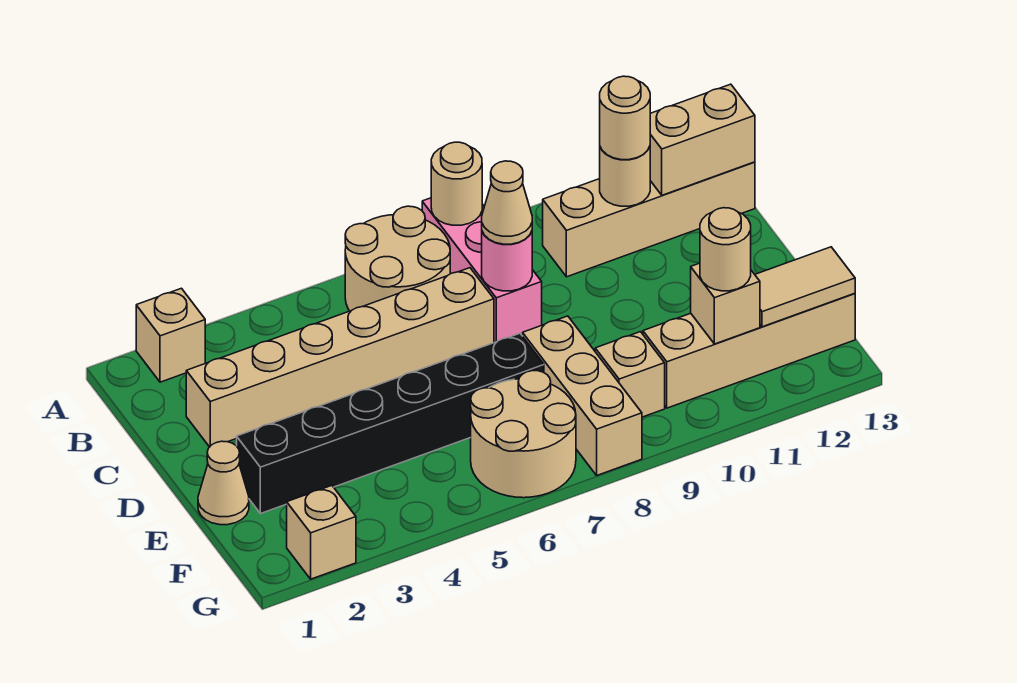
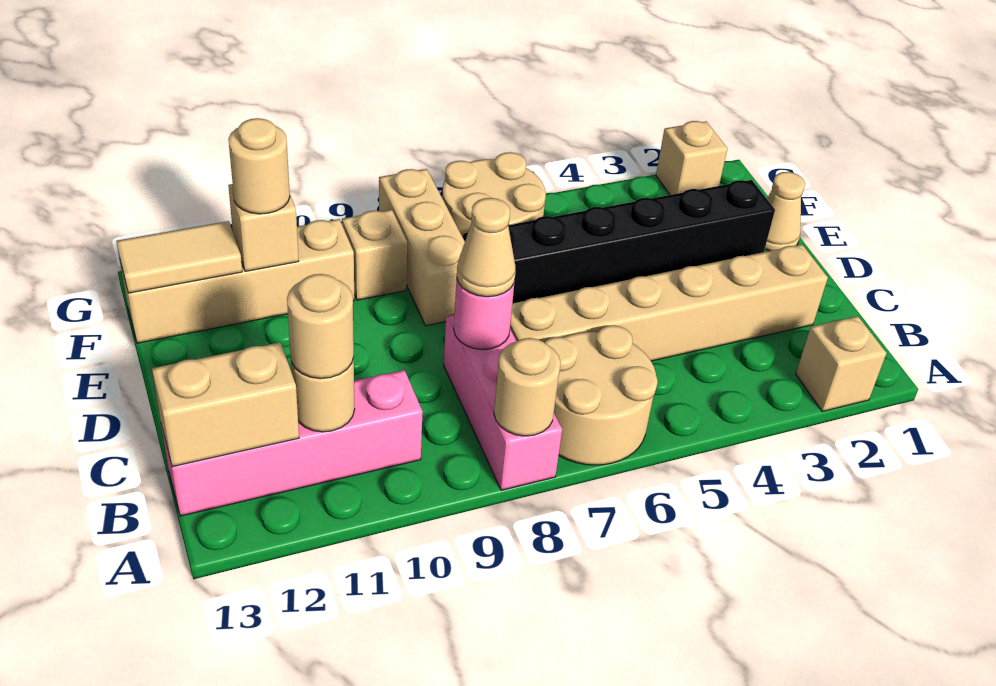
tan brick B10:B13 level 1 -> pink brick B10:B13 level 1

